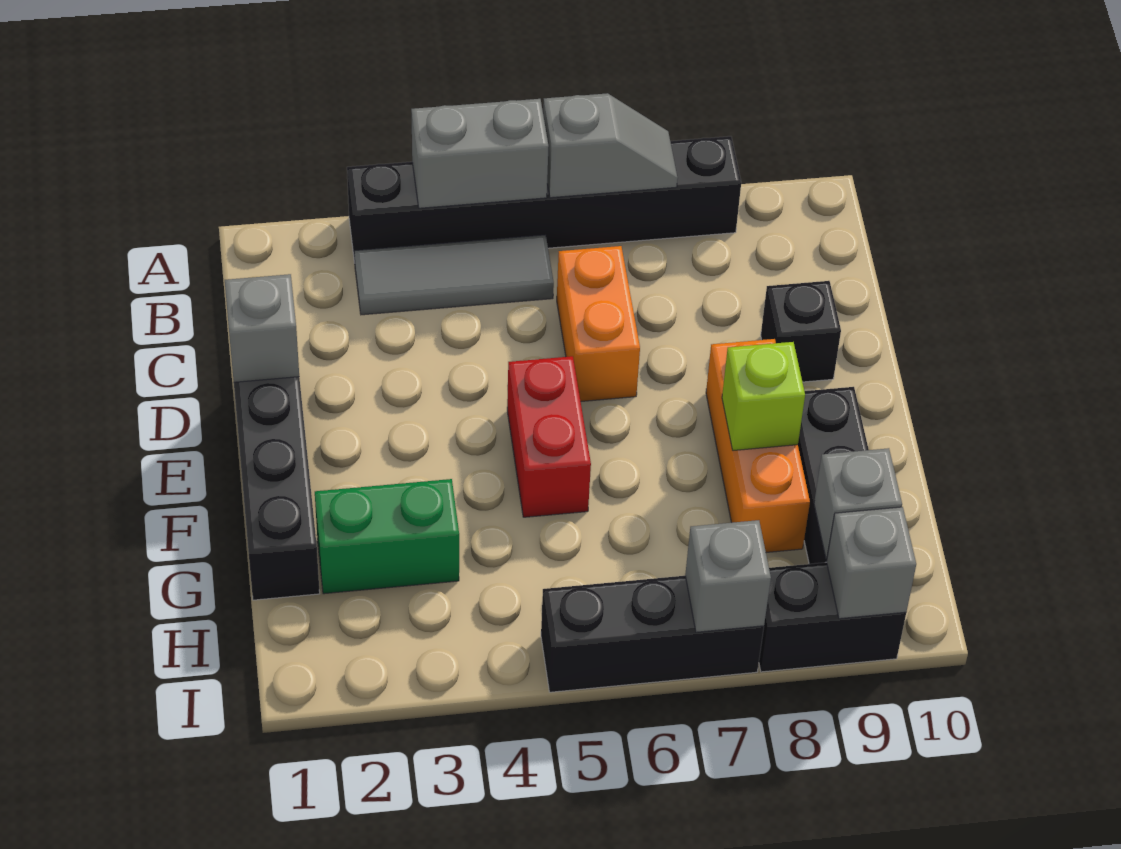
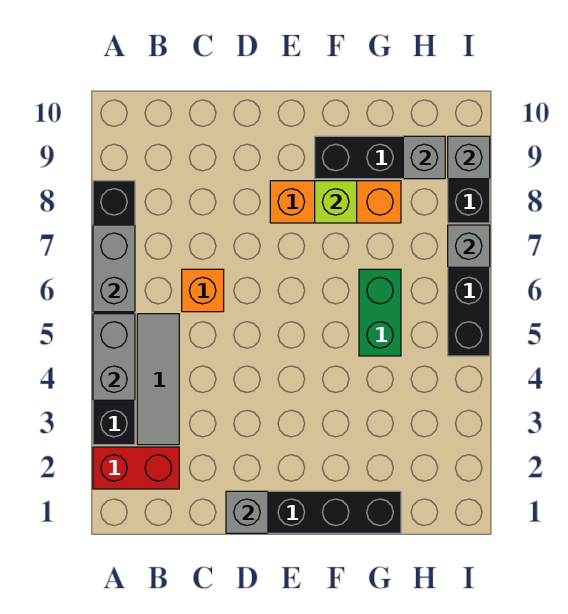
grey slope A6:A7 level 2 top 6 -> grey brick A6:A7 level 2
orange brick C6:D6 level 1 -> orange brick C6 level 1
black brick D9 level 1 -> none
red brick E5:F5 level 1 -> red brick A2:B2 level 1
green brick G2:G3 level 1 -> green brick G5:G6 level 1

